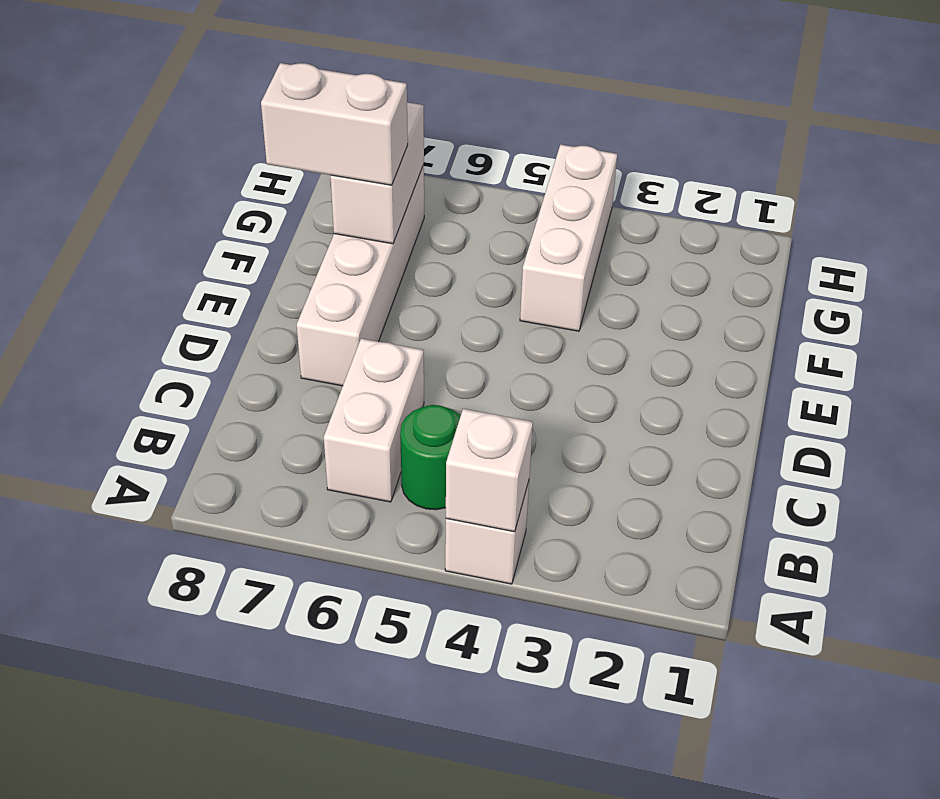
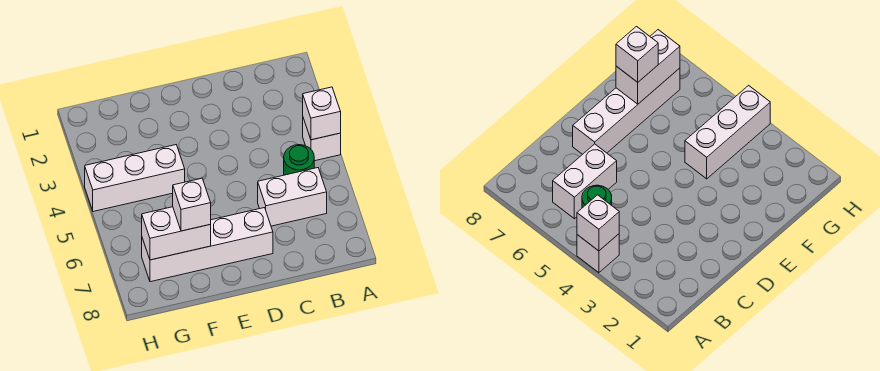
white brick F7:F8 level 3 -> white brick F7 level 3

